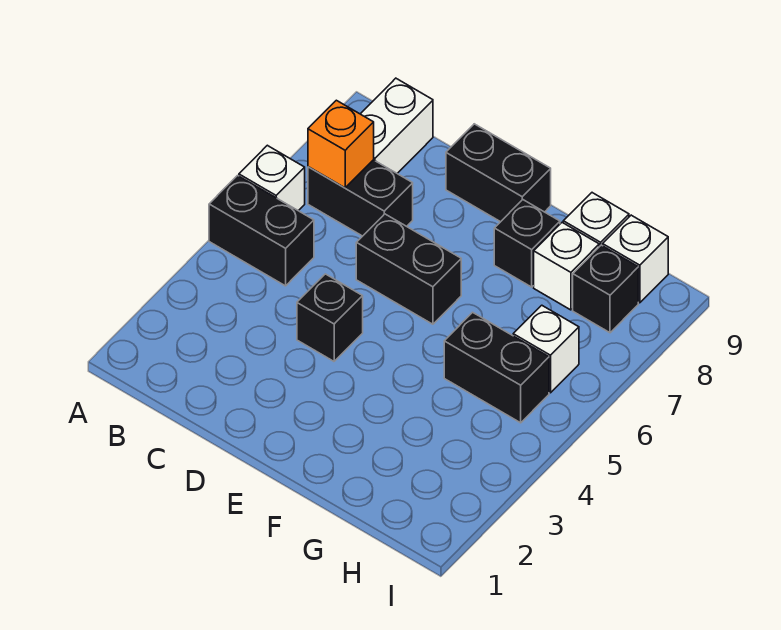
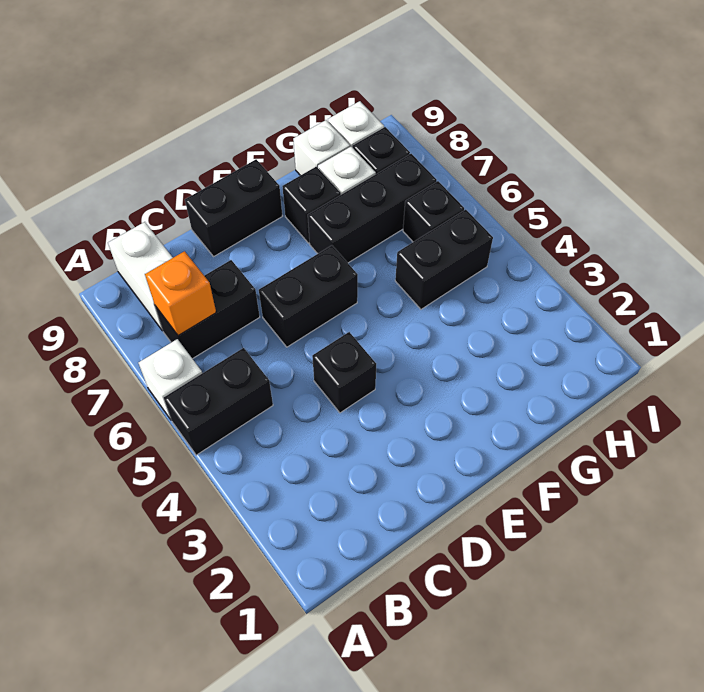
none -> black brick F7:H7 level 1
white brick H6 level 1 -> black brick H6 level 1

